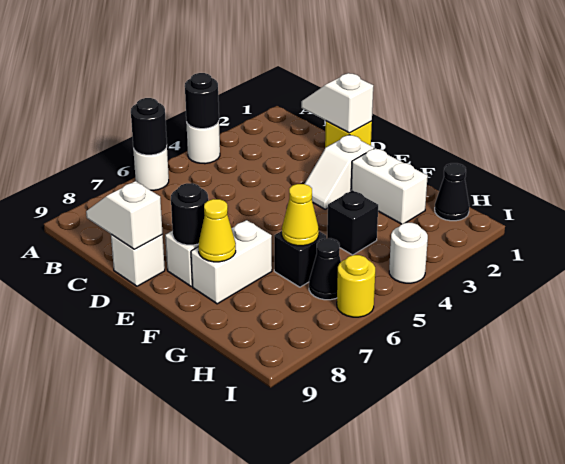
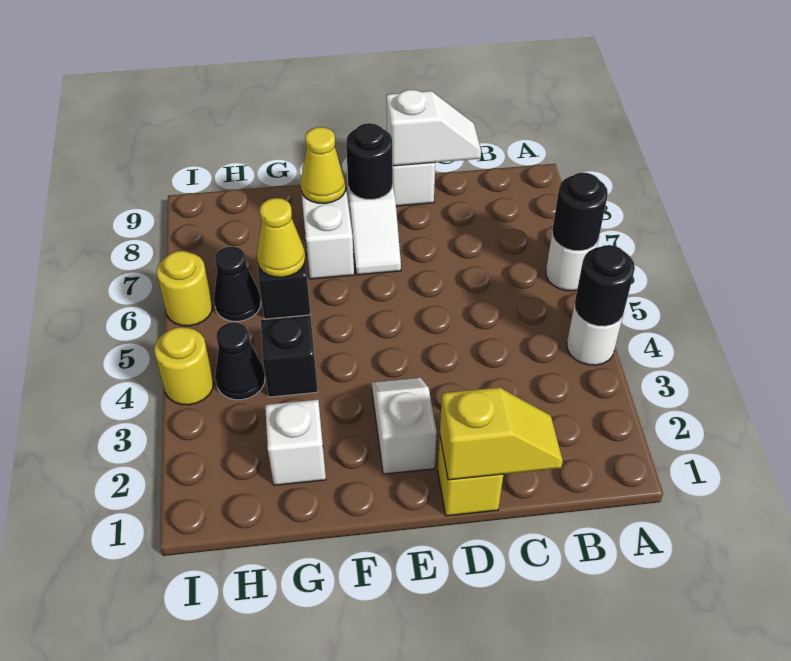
white slope C1:D1 level 2 top D -> yellow slope C1:D1 level 2 top D
white brick F2:G2 level 1 -> white brick G2 level 1
black cone H1 level 1 -> black cone H4 level 1
white round brick I4 level 1 -> yellow round brick I4 level 1

